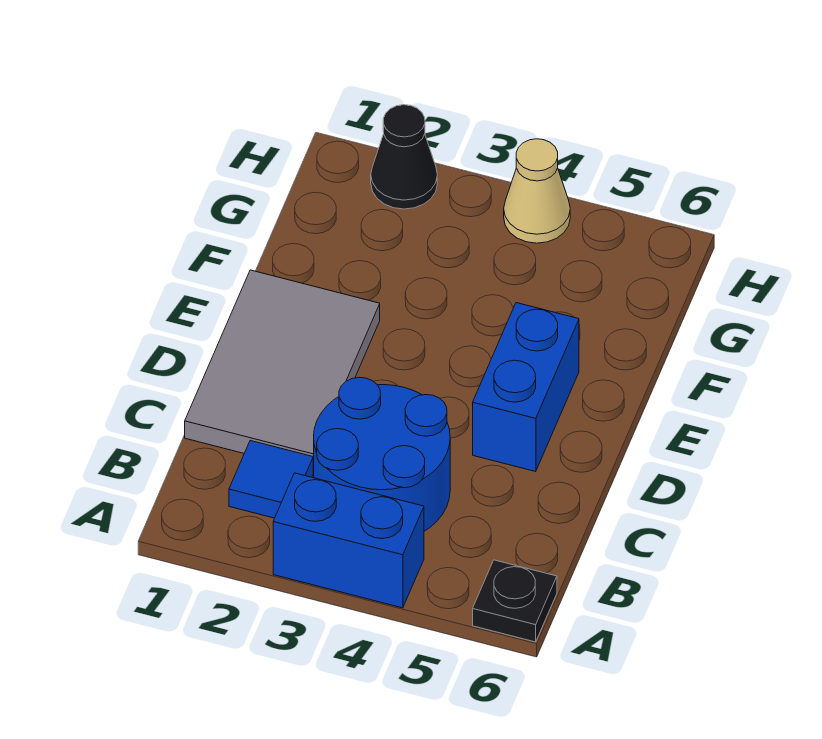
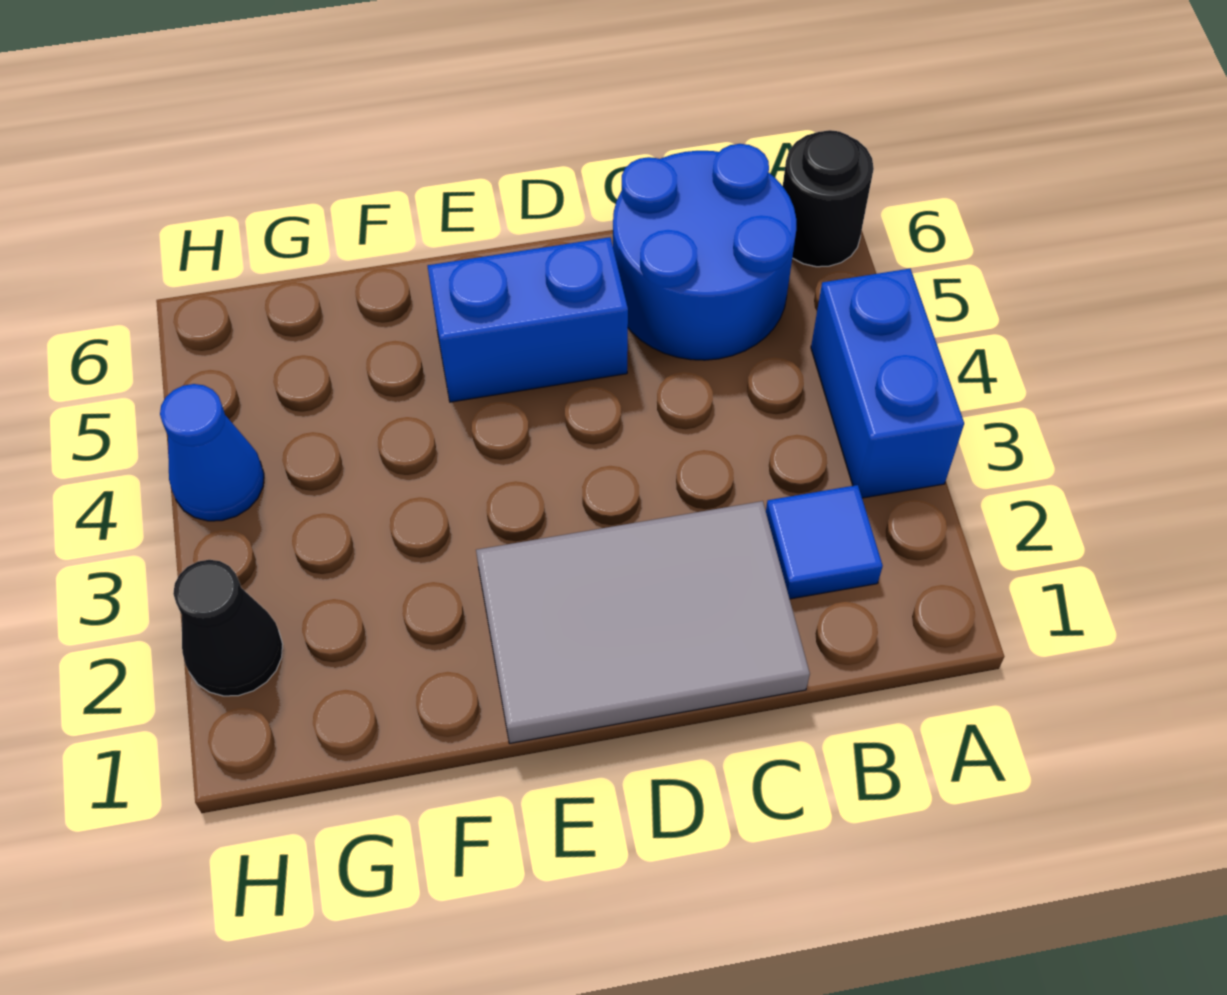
black plate A6 level 1 -> black round brick A6 level 1
blue round brick B3:C4 level 1 -> blue round brick B5:C6 level 1
tan cone H4 level 1 -> blue cone H4 level 1

